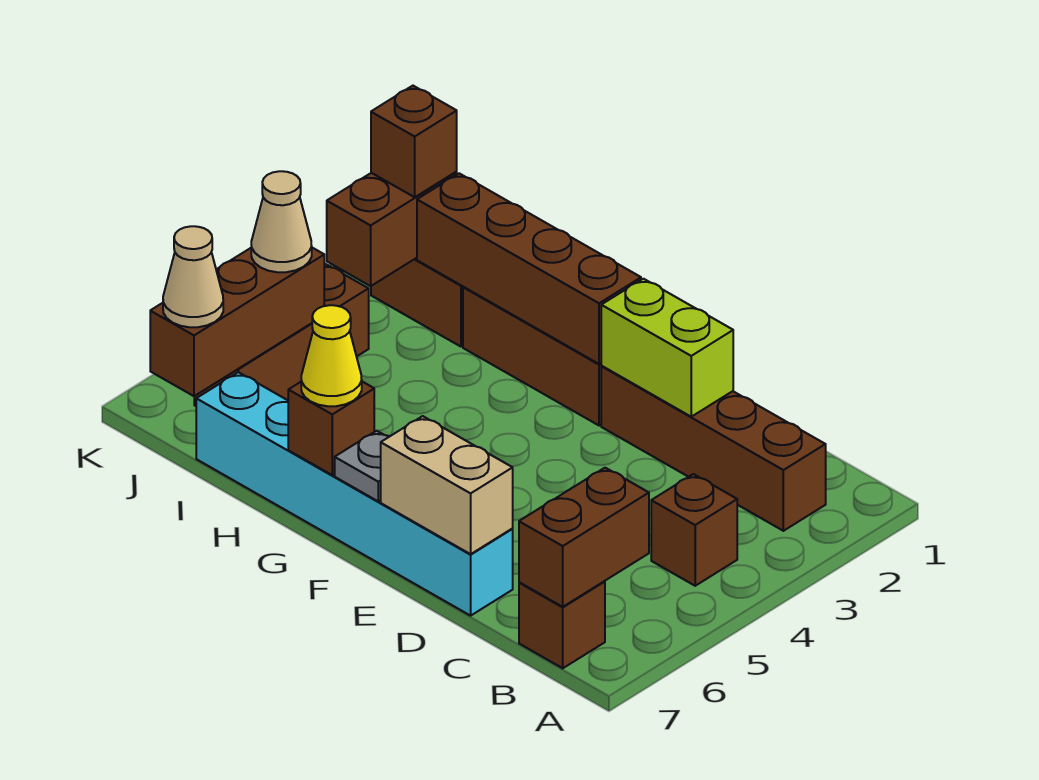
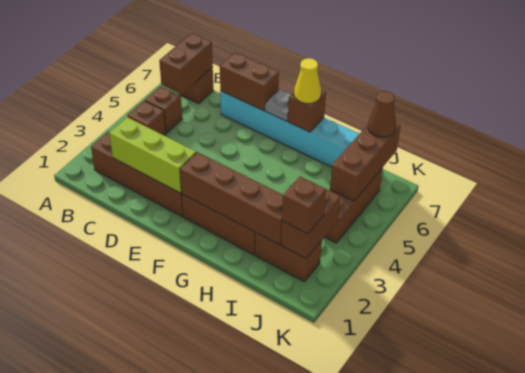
none -> brown brick B5 level 1
lime brick D2:E2 level 2 -> lime brick C2:E2 level 2
tan brick D7:E7 level 2 -> brown brick D7:E7 level 2
tan cone J5 level 3 -> none
tan cone J7 level 3 -> brown cone J7 level 3

